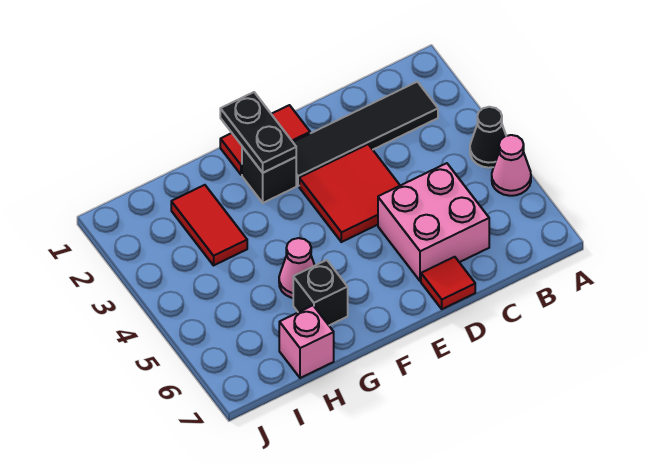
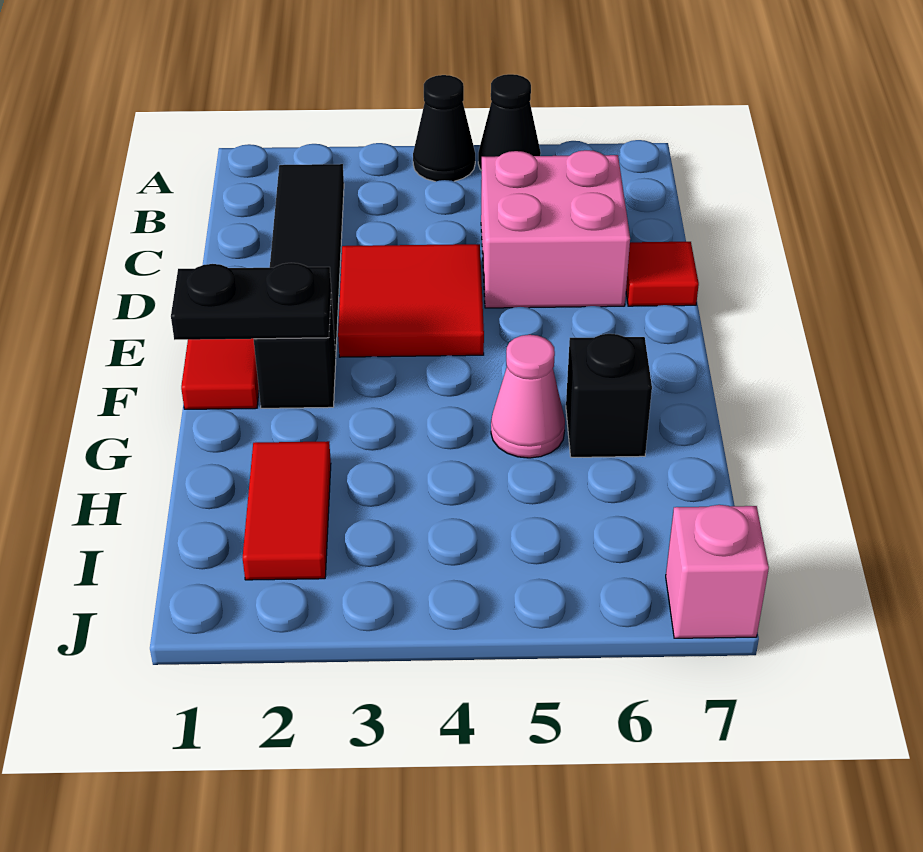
pink cone A5 level 1 -> black cone A5 level 1
red tile H2:H3 level 1 -> red tile H2:I2 level 1
pink brick H7 level 1 -> pink brick J7 level 1

